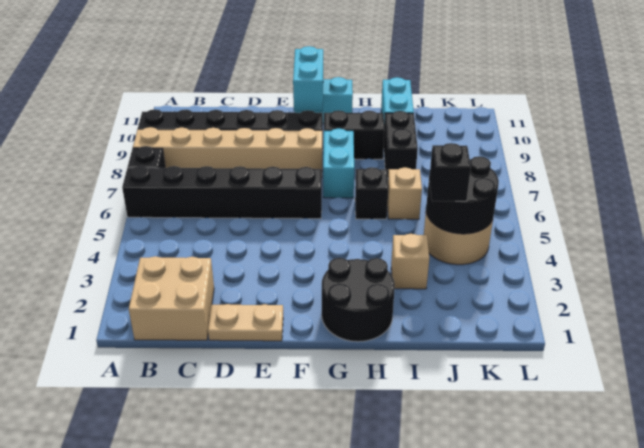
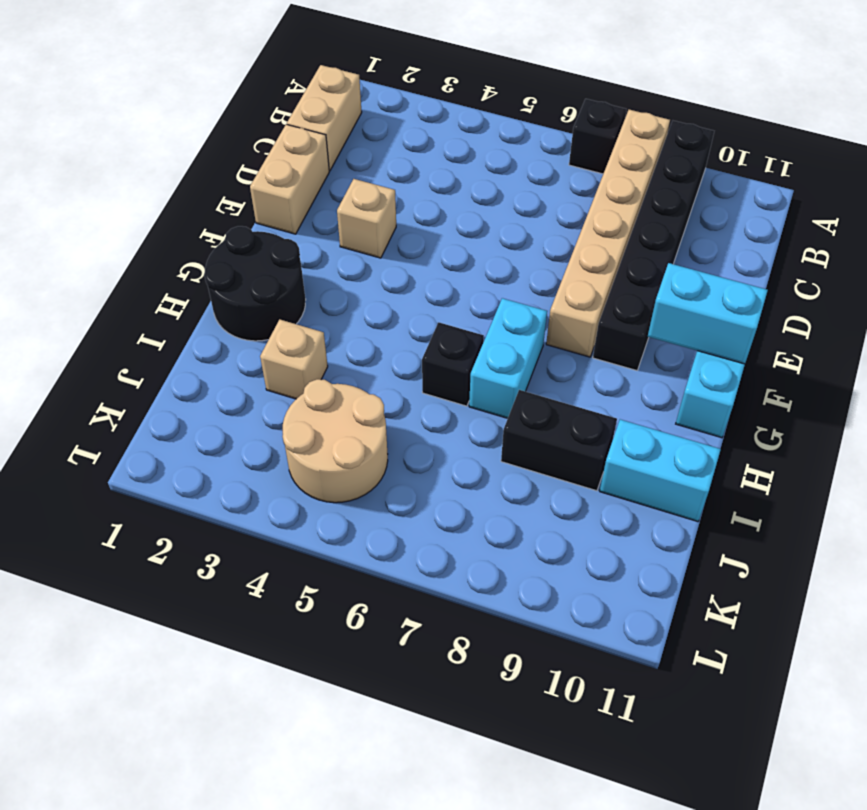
black brick A6:F6 level 1 -> none
tan brick B1:C2 level 1 -> tan brick B1:C1 level 1
tan plate D1:E1 level 1 -> tan brick D1:E1 level 1
cyan brick G7:G8 level 1 -> cyan brick G7:H7 level 1
black brick G9:H9 level 1 -> none
tan brick I6 level 1 -> tan brick E3 level 1
black round brick J4:K5 level 2 -> none
black brick J4 level 3 -> none

